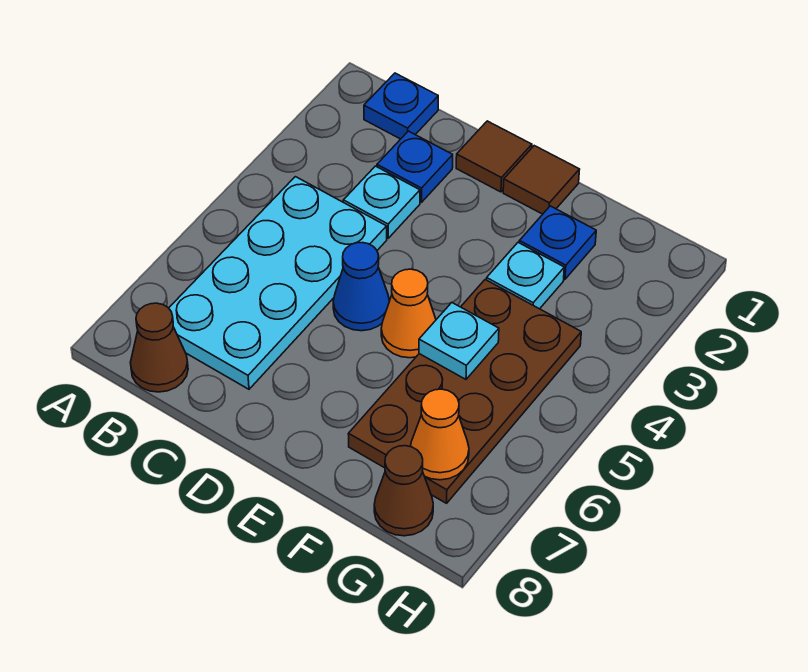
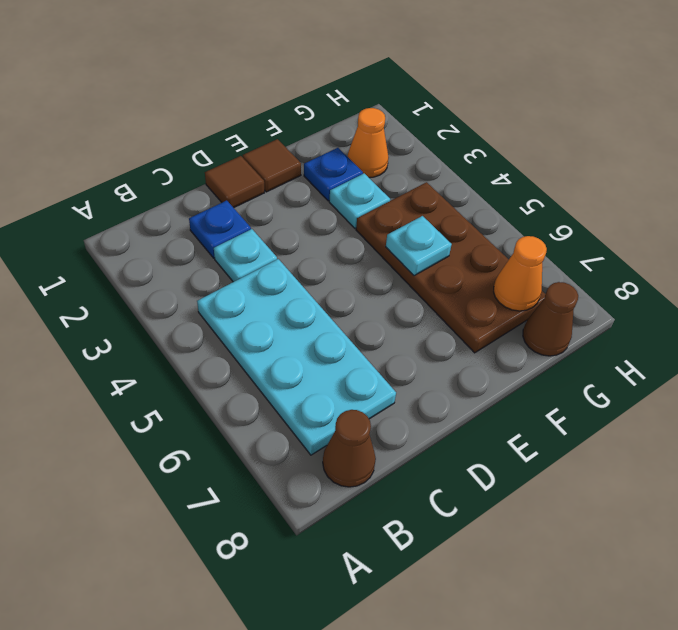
blue plate B1 level 1 -> none
blue cone D5 level 1 -> none
orange cone E5 level 1 -> orange cone G2 level 1

